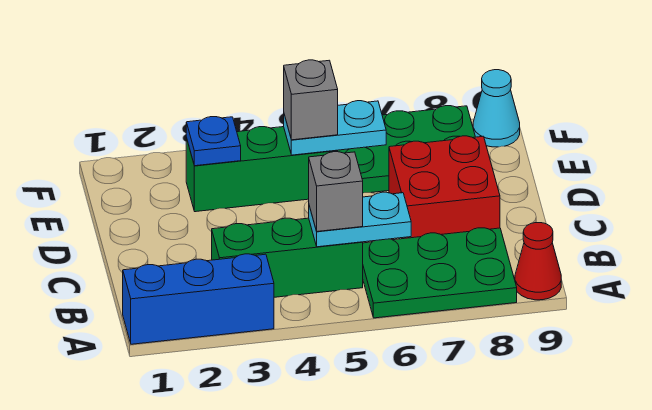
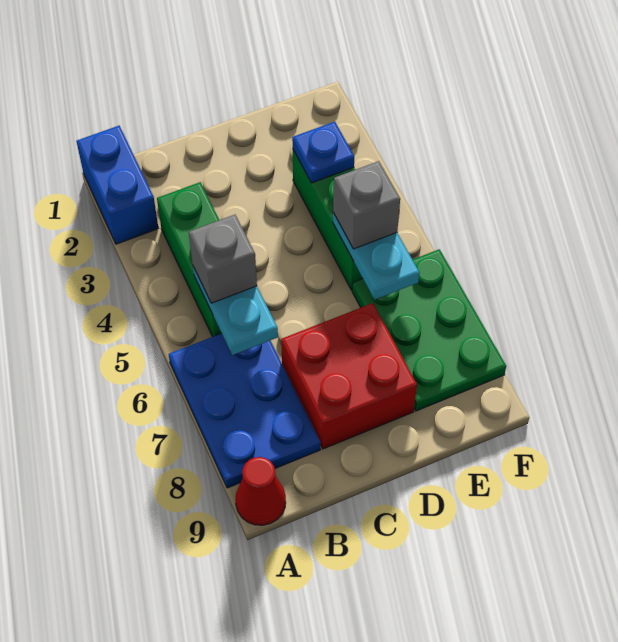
blue brick A1:A3 level 1 -> blue brick A1:A2 level 1
green plate A6:B8 level 1 -> blue plate A6:B8 level 1
cyan cone F9 level 1 -> none

